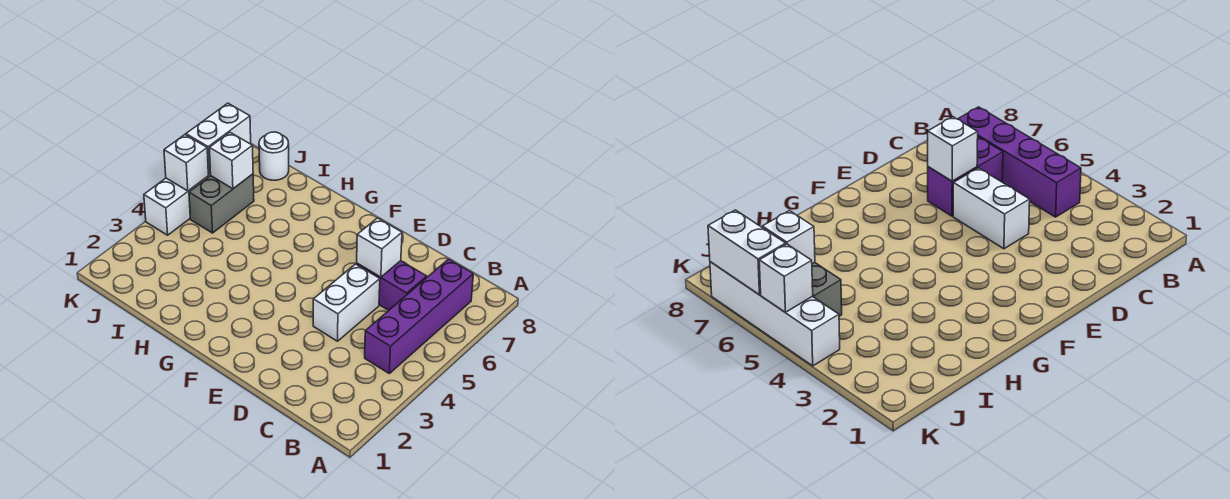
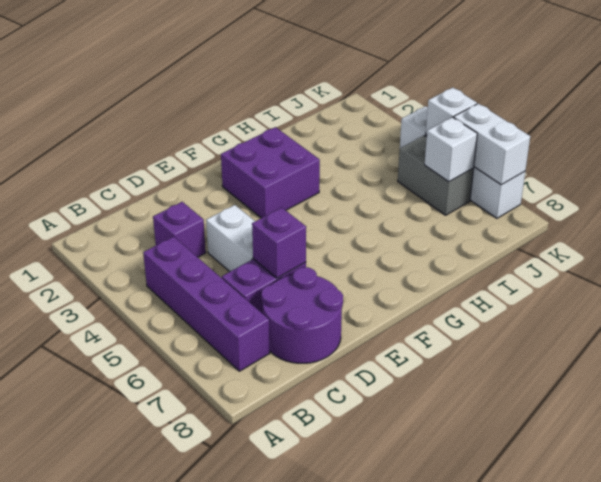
none -> purple brick C3 level 1
none -> purple round brick C7:D8 level 1
white brick D6 level 2 -> purple brick D6 level 2
none -> purple brick F2:G3 level 1
white round brick J8 level 1 -> none

